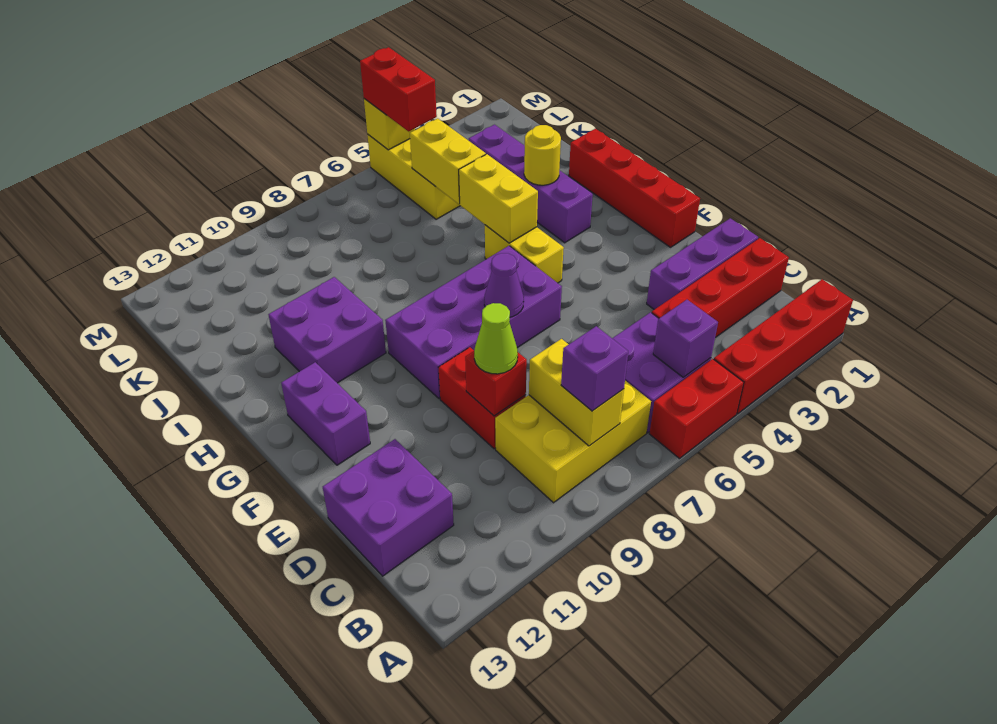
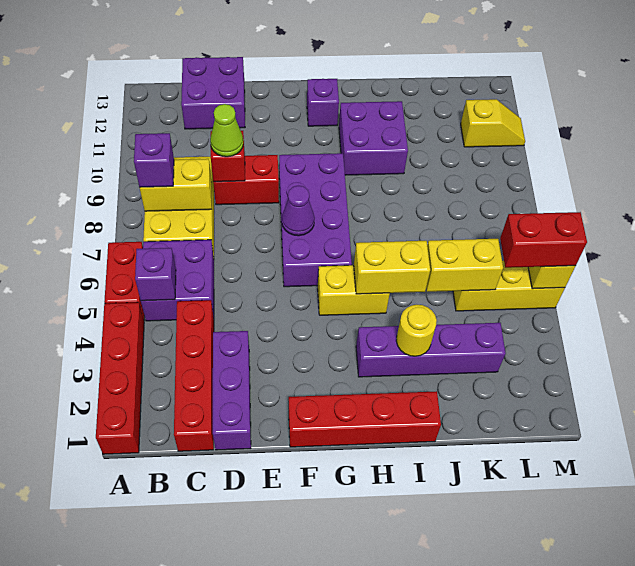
purple brick F12:G12 level 1 -> purple brick G12 level 1
none -> yellow slope L11:M11 level 1 top L

